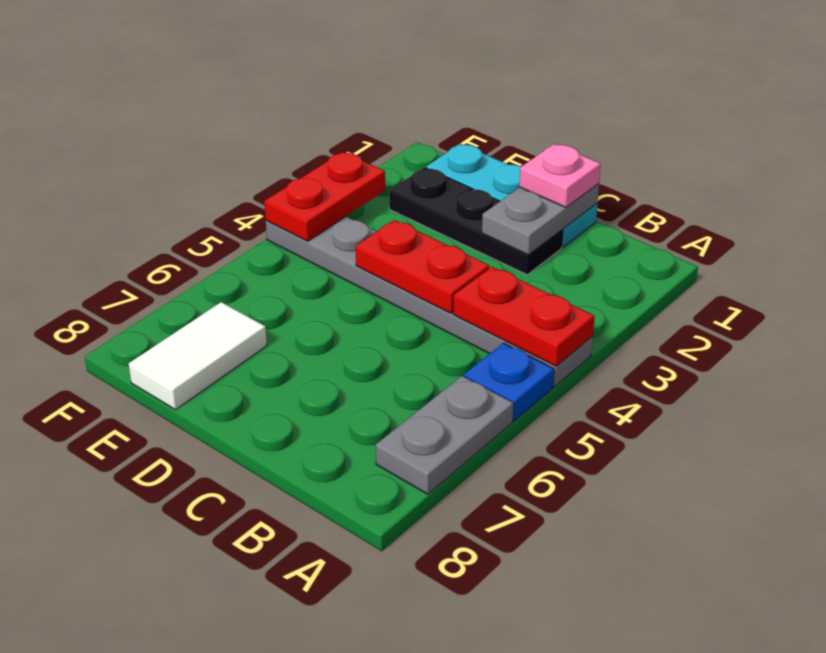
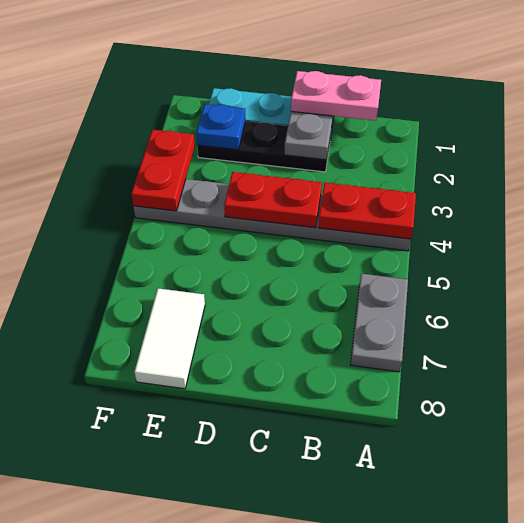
blue plate A5 level 1 -> blue plate E2 level 2
pink plate C1 level 3 -> pink plate B1:C1 level 3

